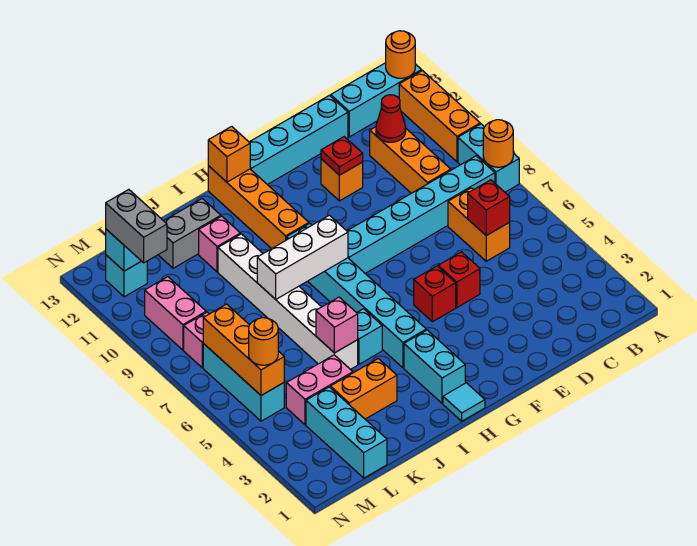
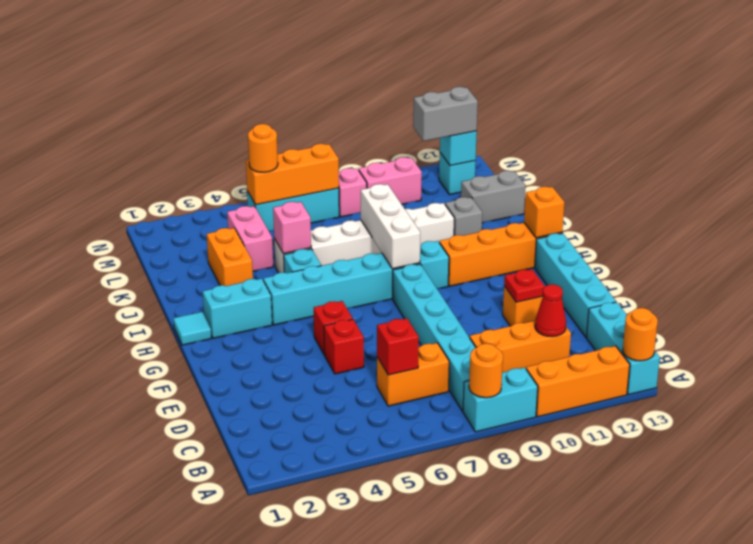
pink brick J11 level 1 -> grey brick J11 level 1
grey brick J12:K12 level 1 -> grey brick K12:K13 level 1
cyan brick L1:L3 level 1 -> none

